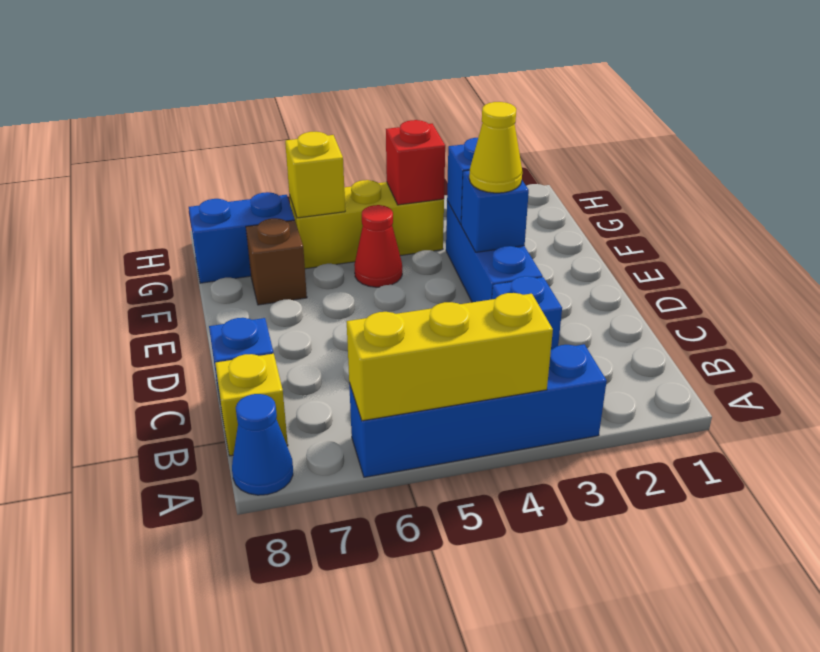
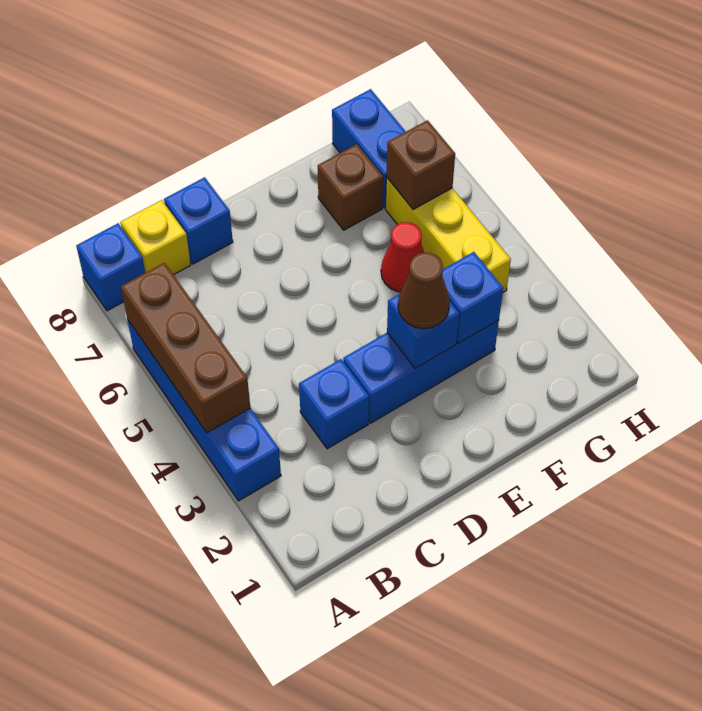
yellow brick A4:A6 level 2 -> brown brick A4:A6 level 2
blue cone A8 level 1 -> blue brick A8 level 1
yellow cone E3 level 3 -> brown cone E3 level 3
red brick G4 level 2 -> none
yellow brick G6 level 2 -> brown brick G6 level 2

